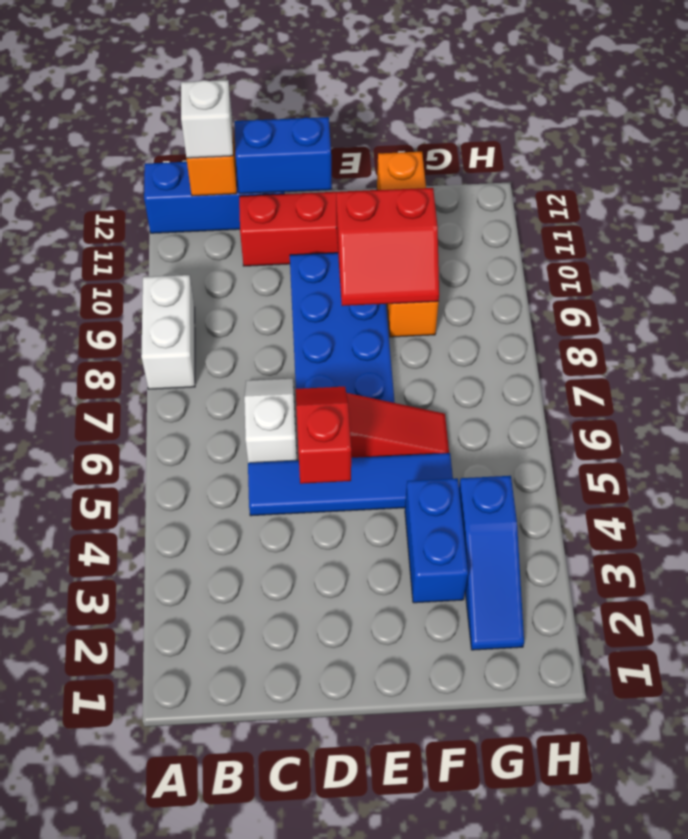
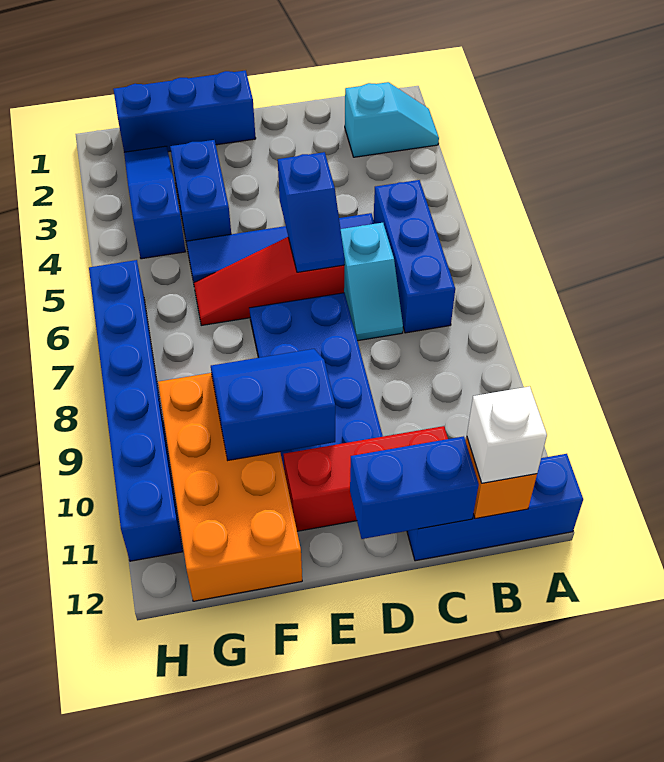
none -> cyan slope A2:B2 level 1 top B
white brick A8:A9 level 1 -> none
none -> blue brick B5:B7 level 1
white slope C6:C7 level 1 top 6 -> cyan slope C6:C7 level 1 top 6
red slope D5:D6 level 2 top 5 -> blue slope D5:D6 level 2 top 5
none -> blue brick E1:G1 level 1
red slope E9:F10 level 2 top 10 -> blue slope E9:F10 level 2 top 10
orange brick F9:F12 level 1 -> orange brick F9:G12 level 1
none -> blue brick H6:H11 level 1

